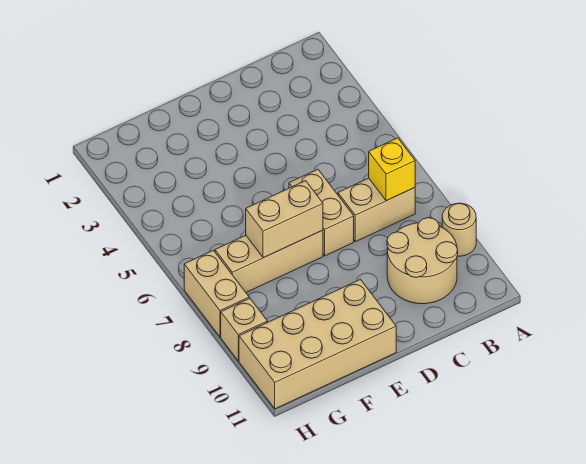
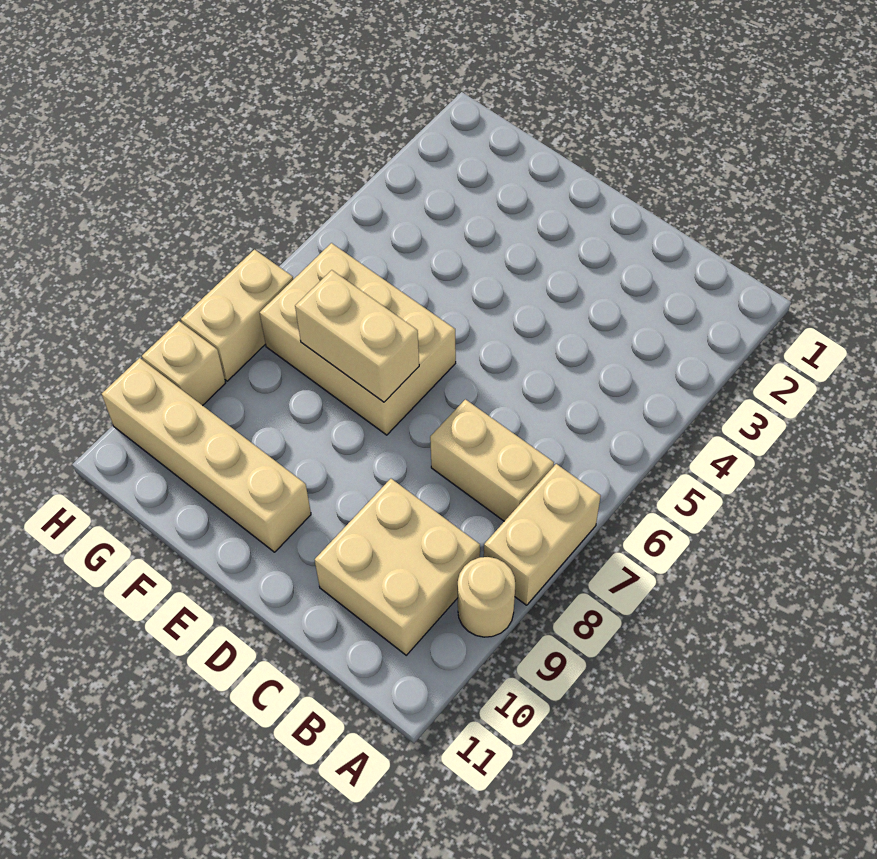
yellow brick B7 level 2 -> none
tan round brick B9:C10 level 1 -> tan brick B9:C10 level 1
tan brick D6:D7 level 1 -> tan brick A7:A8 level 1
tan brick E7:G7 level 1 -> tan brick E6:G7 level 1
tan brick E10:H11 level 1 -> tan brick E10:H10 level 1

